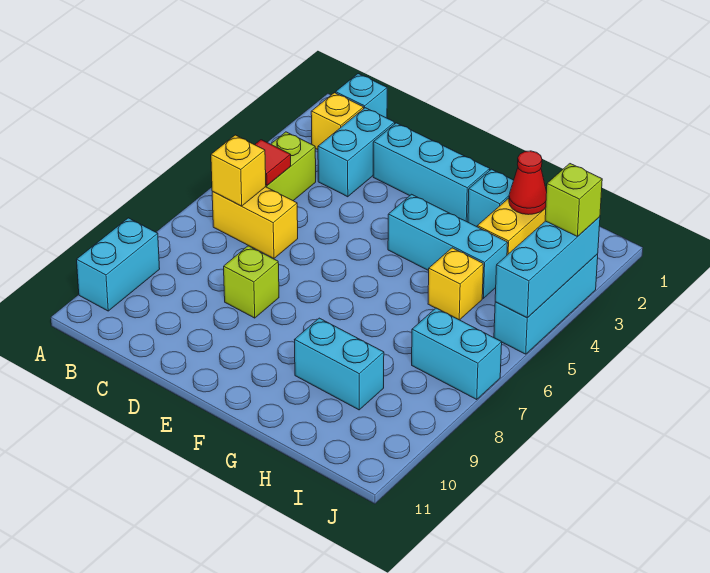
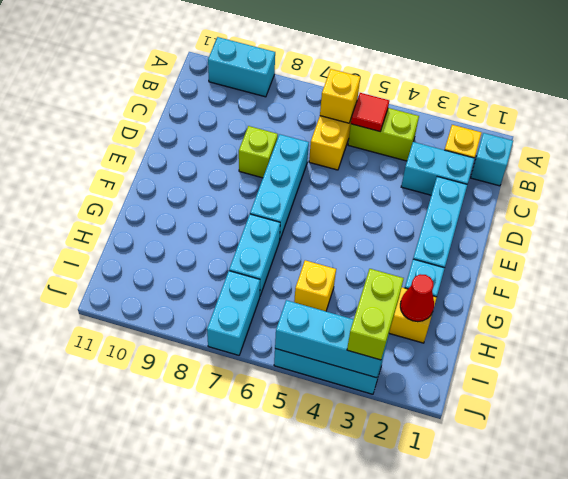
cyan brick F4:H4 level 1 -> cyan brick D7:F7 level 1
cyan brick G9:H9 level 1 -> cyan brick G7:H7 level 1
lime brick J3 level 3 -> lime brick I3:J3 level 3

